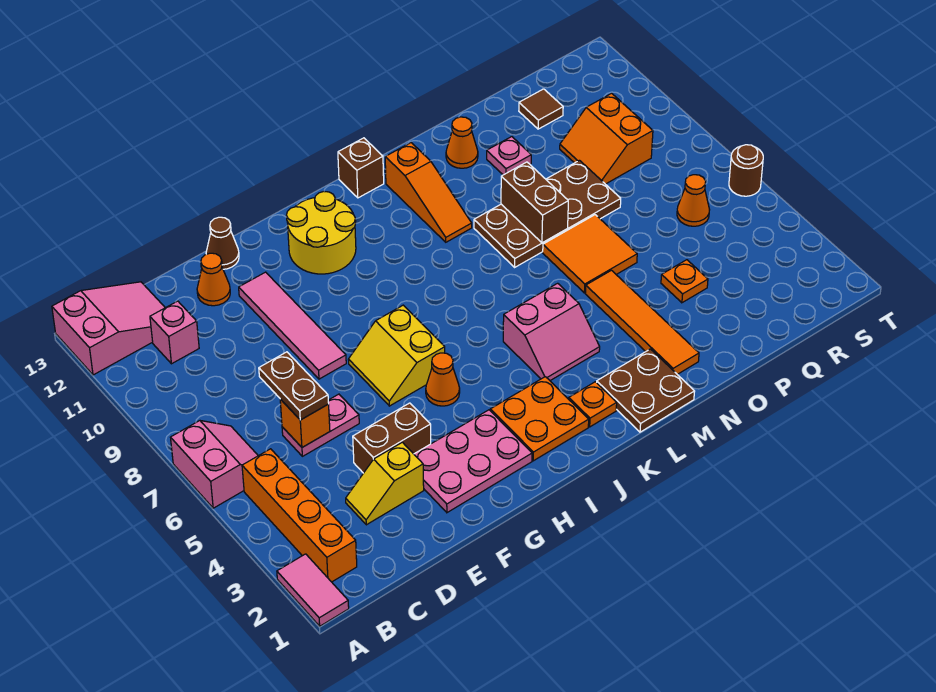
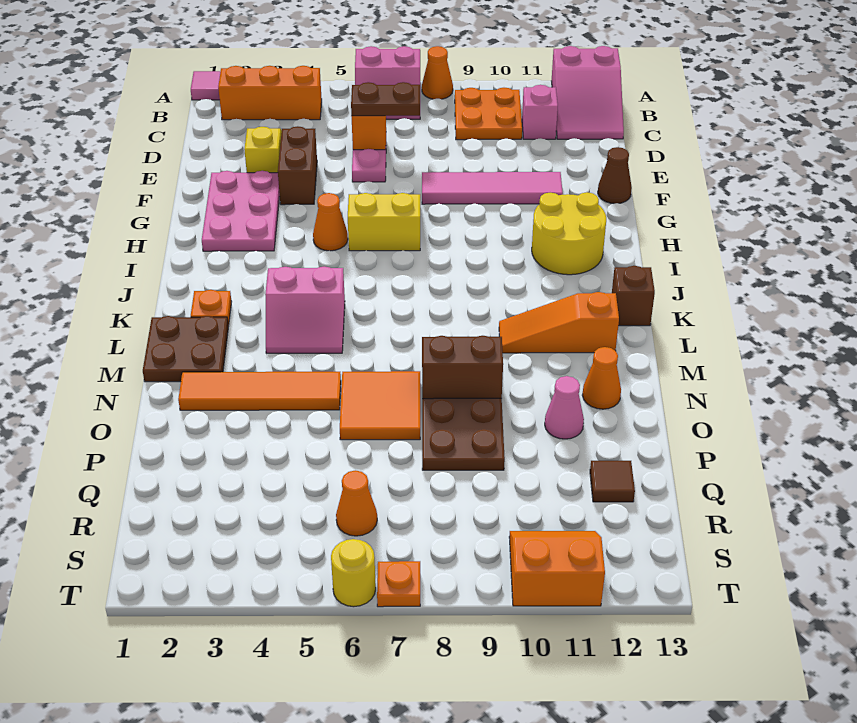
orange brick B2:B5 level 1 -> orange brick B2:B4 level 1
orange cone E12 level 1 -> orange cone A8 level 1
orange plate I2:J3 level 1 -> orange plate B9:C10 level 1
pink slope K4:L5 level 1 top 5 -> pink slope K4:L5 level 1 top K
pink plate O11 level 1 -> pink cone O11 level 1
orange plate P4 level 1 -> orange plate T7 level 1
orange slope Q9:R10 level 1 top R -> orange slope S10:T11 level 1 top T
brown round brick T6 level 1 -> yellow round brick T6 level 1

